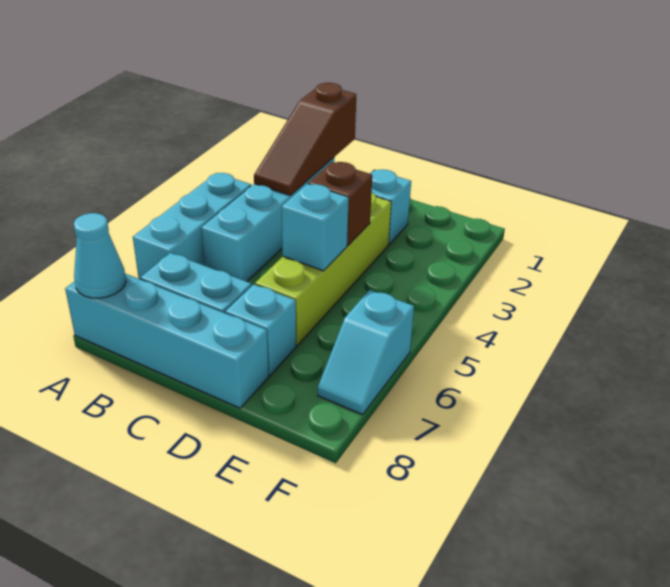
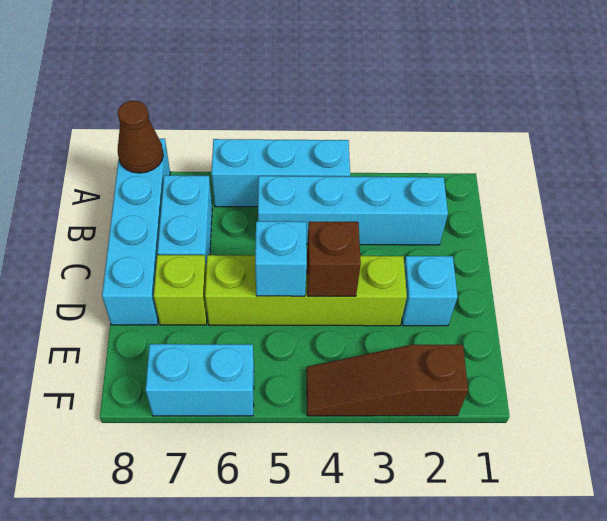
cyan cone A8 level 2 -> brown cone A8 level 2
brown slope B1:B3 level 2 top 1 -> brown slope F2:F4 level 1 top 2
cyan brick D7 level 1 -> lime brick D7 level 1
cyan slope F6:F7 level 1 top 6 -> cyan brick F6:F7 level 1

